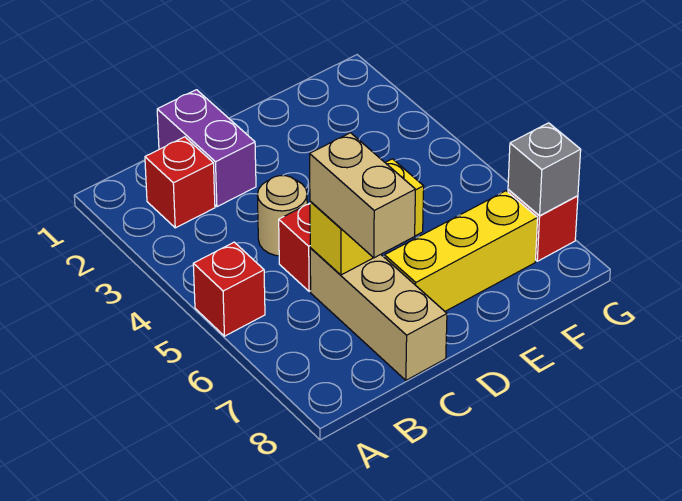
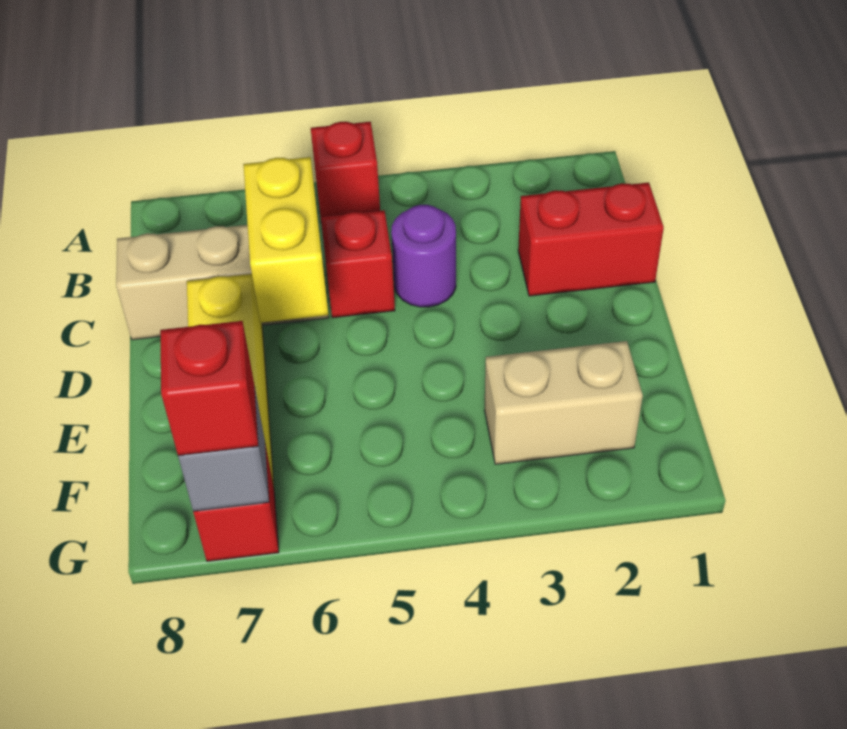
red brick B2 level 1 -> red brick G7 level 3
purple brick C1:C2 level 1 -> red brick C1:C2 level 1
tan round brick C4 level 1 -> purple round brick C4 level 1
tan brick C6:C7 level 3 -> tan brick F2:F3 level 1

